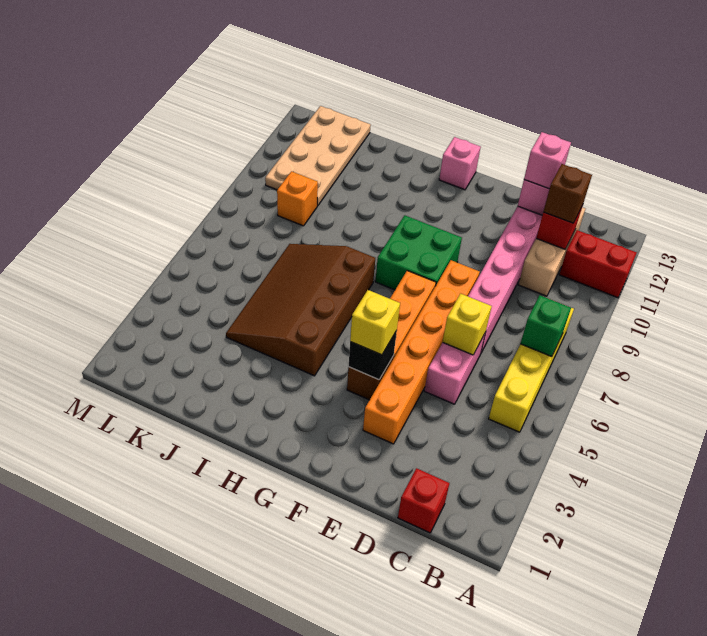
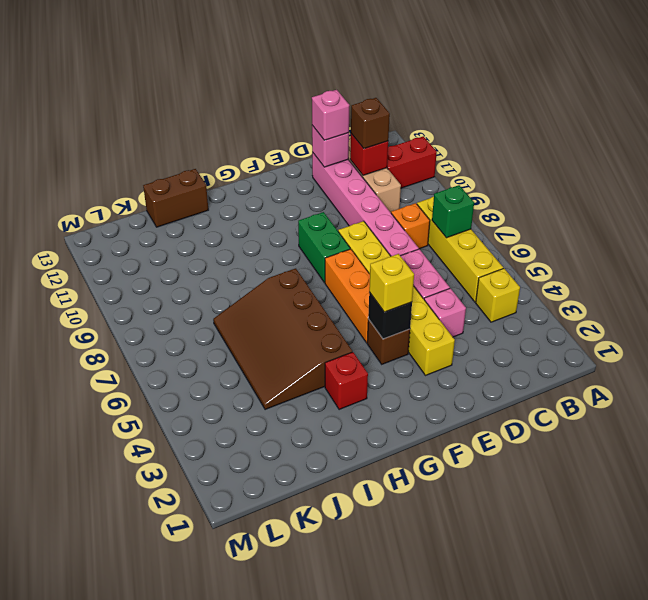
red brick C1 level 1 -> red brick H3 level 1
yellow brick D6 level 2 -> yellow brick B4 level 1
orange brick E3:E8 level 1 -> yellow brick E3:E8 level 1
green brick F8:G9 level 1 -> green brick F8:F9 level 1
pink brick G13 level 1 -> pink brick D4 level 1
none -> brown brick I13:J13 level 1
orange brick K9 level 1 -> orange brick C8 level 1
tan plate K10:L13 level 1 -> none

